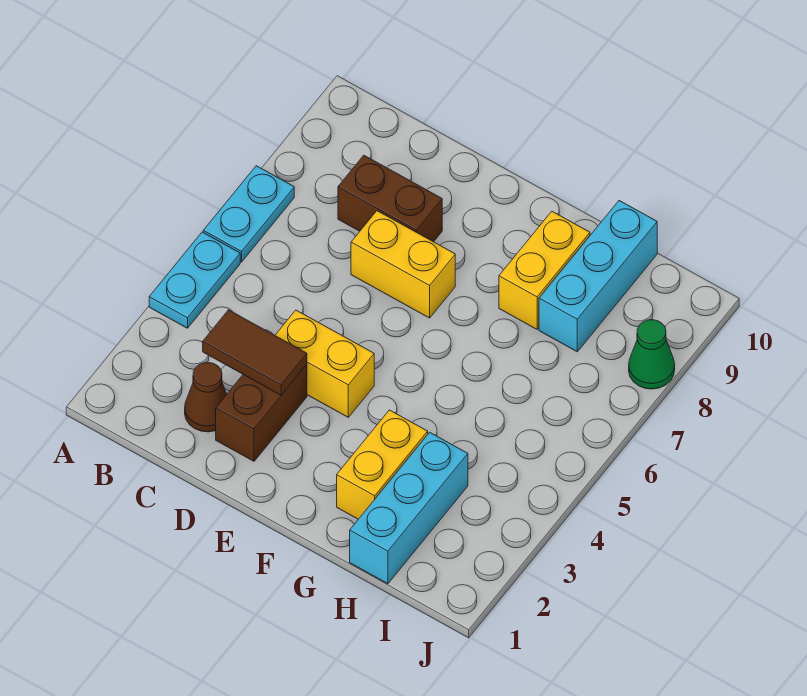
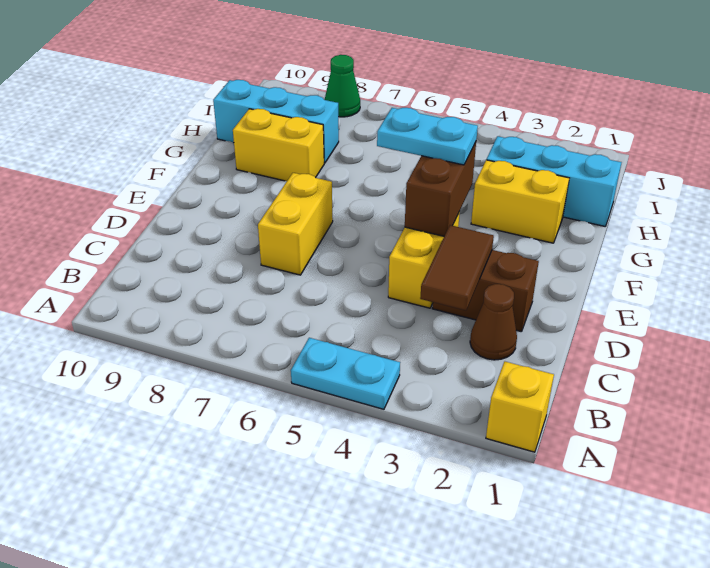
none -> yellow brick A1 level 1
cyan plate A6:A7 level 1 -> cyan plate F4:F5 level 3
brown brick C8:D8 level 1 -> brown brick E4:F4 level 2

